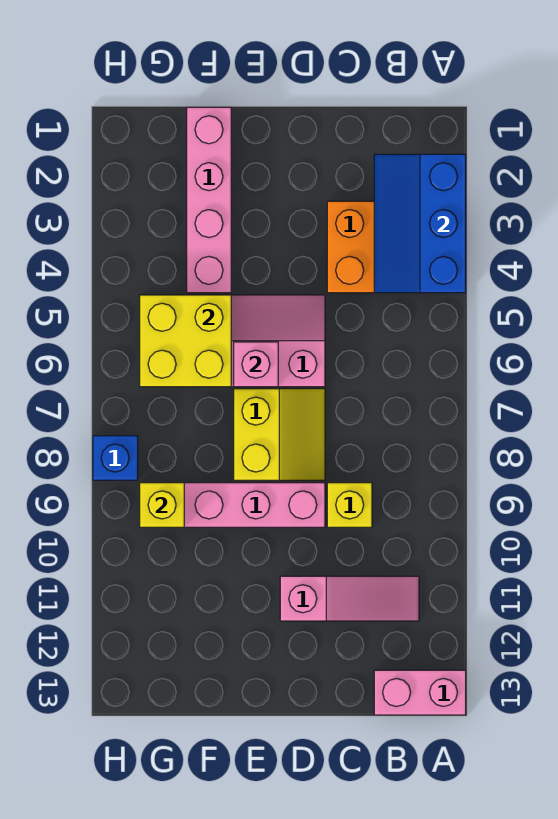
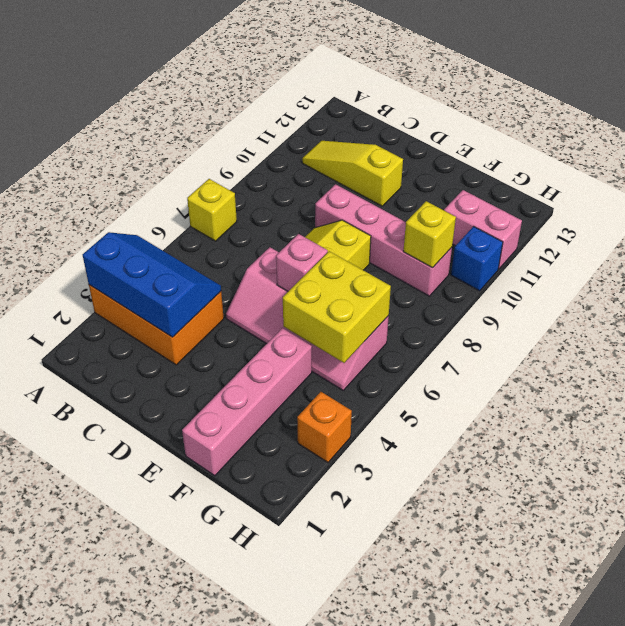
blue slope A2:B4 level 2 top A -> blue slope A3:C4 level 2 top 3
pink brick A13:B13 level 1 -> pink brick G11:H11 level 1
pink slope B11:D11 level 1 top D -> yellow slope B11:D11 level 1 top D
yellow brick C9 level 1 -> yellow brick A7 level 1
none -> orange brick H3 level 1
blue brick H8 level 1 -> blue brick H10 level 1

